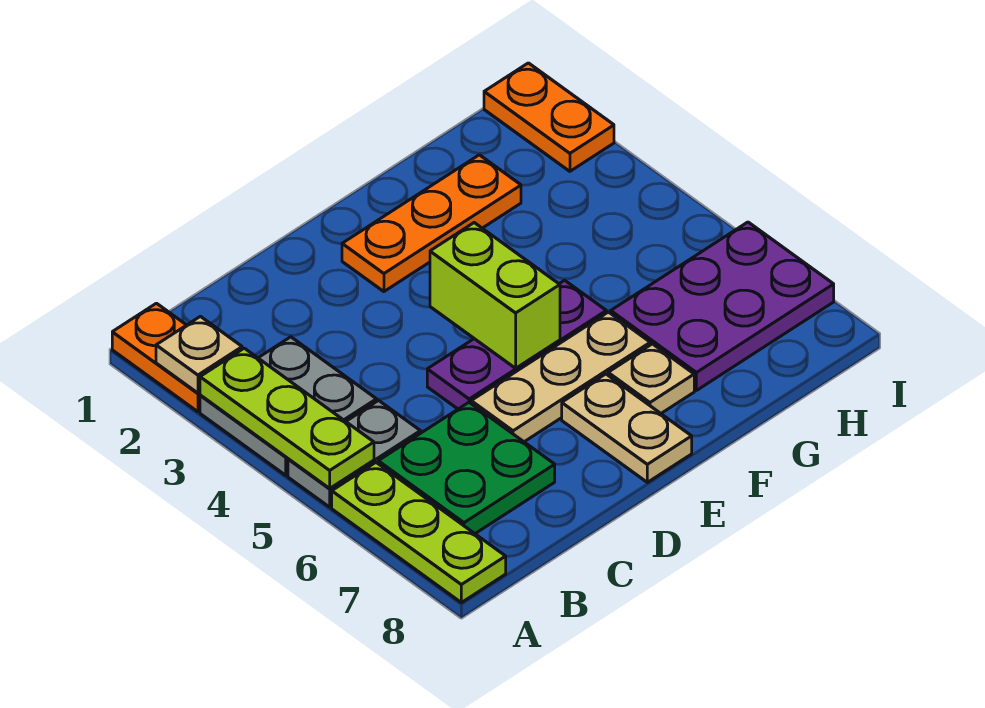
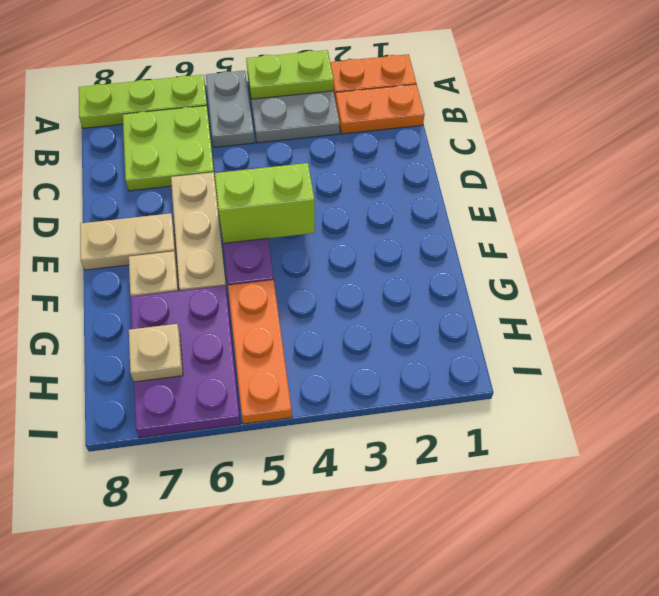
tan plate A2 level 2 -> tan plate H7 level 2
lime plate A3:A5 level 2 -> lime plate A3:A4 level 2
green plate B6:C7 level 1 -> lime plate B6:C7 level 1
orange plate E2:G2 level 1 -> orange plate G5:I5 level 1
orange plate I1:I2 level 1 -> orange plate B1:B2 level 1

